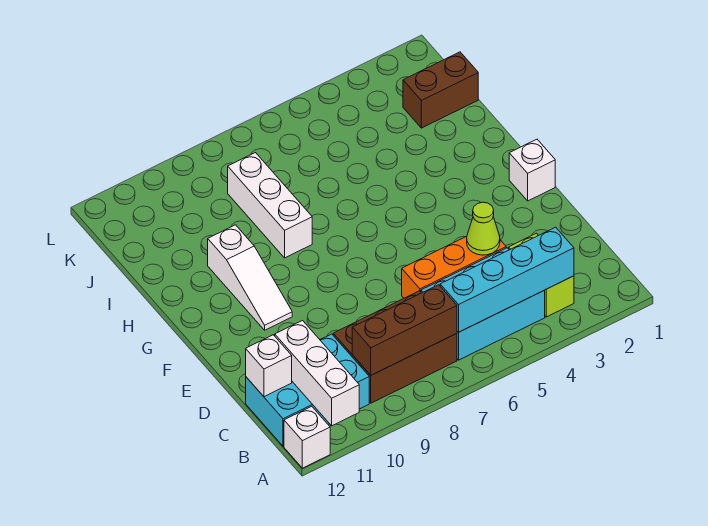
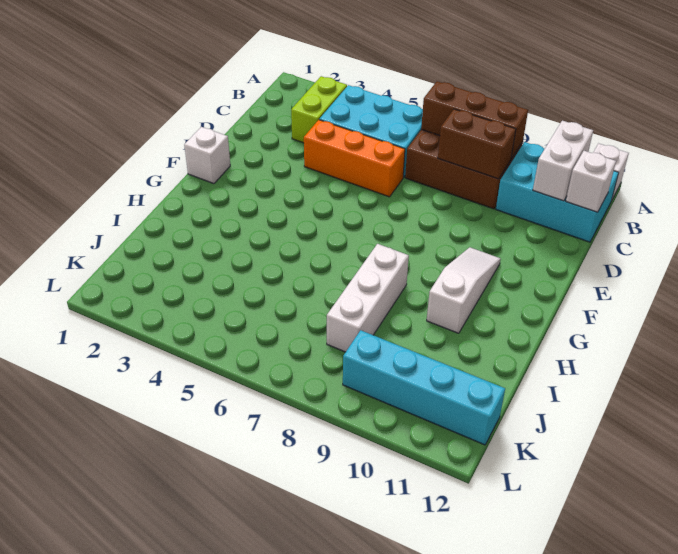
white brick A11:C11 level 2 -> white brick B11:C11 level 2
cyan brick B3:B6 level 2 -> cyan brick K9:K12 level 1
lime cone D4 level 2 -> none
brown brick J1:J2 level 1 -> brown brick C8:C9 level 2

